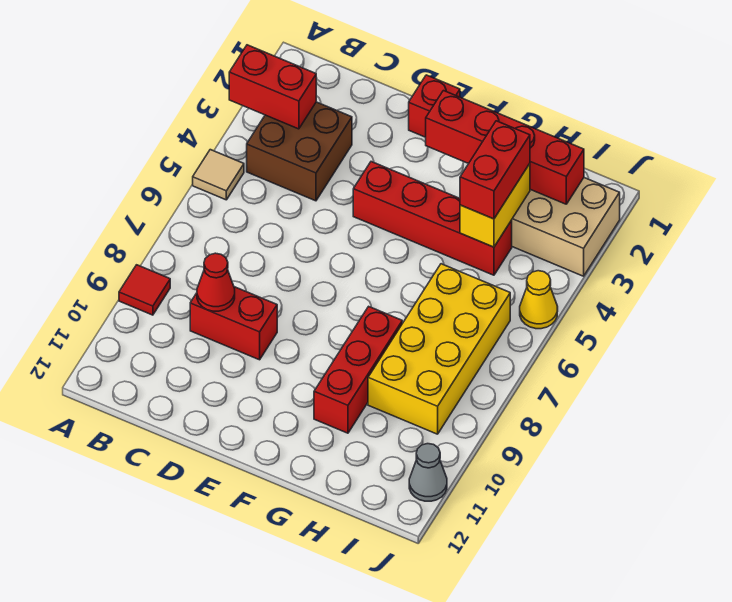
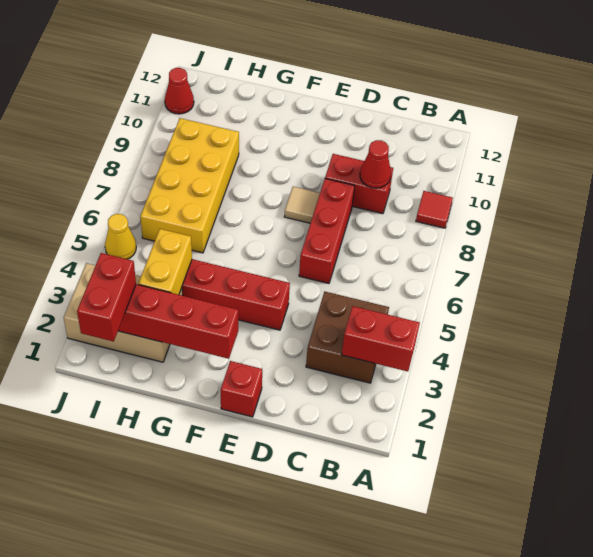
tan tile A5 level 1 -> tan tile E8 level 1
red brick G8:G10 level 1 -> red brick D6:D8 level 1
red brick H3:H4 level 3 -> red brick I1:I2 level 3
grey cone J11 level 1 -> red cone J11 level 1

